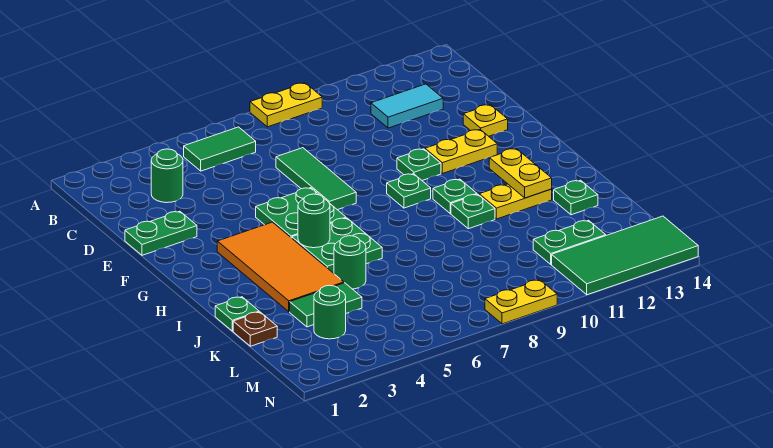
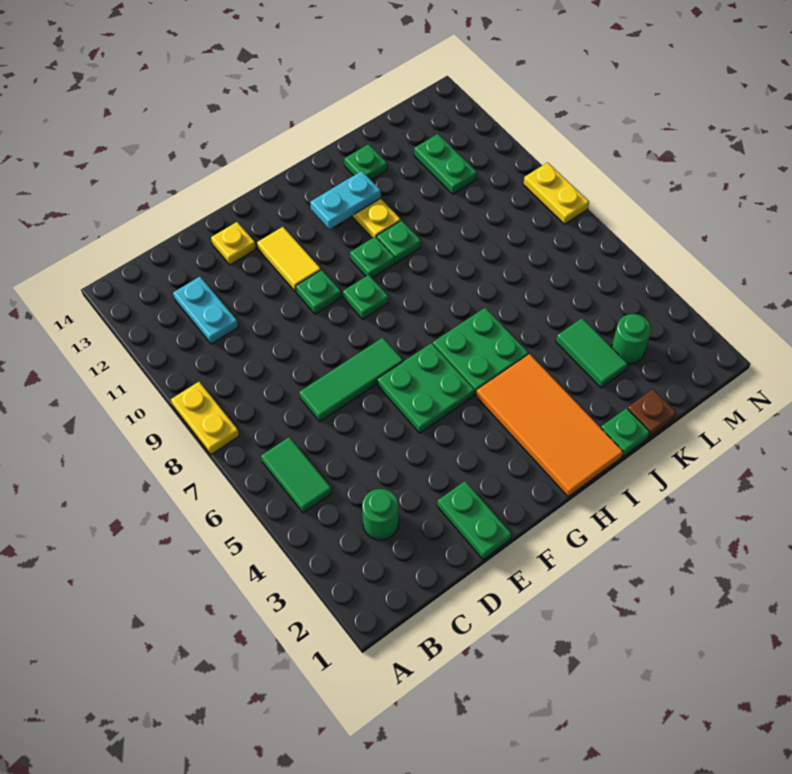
cyan tile C11:C12 level 1 -> cyan plate C11:C12 level 1
yellow plate F11:F12 level 1 -> yellow tile F11:F12 level 1
orange tile G3:J4 level 1 -> orange tile H1:I4 level 1
green round brick H5 level 2 -> none
yellow plate H12:I12 level 2 -> cyan plate H12:I12 level 2
green round brick J5 level 1 -> none
green tile M11:N14 level 1 -> none

